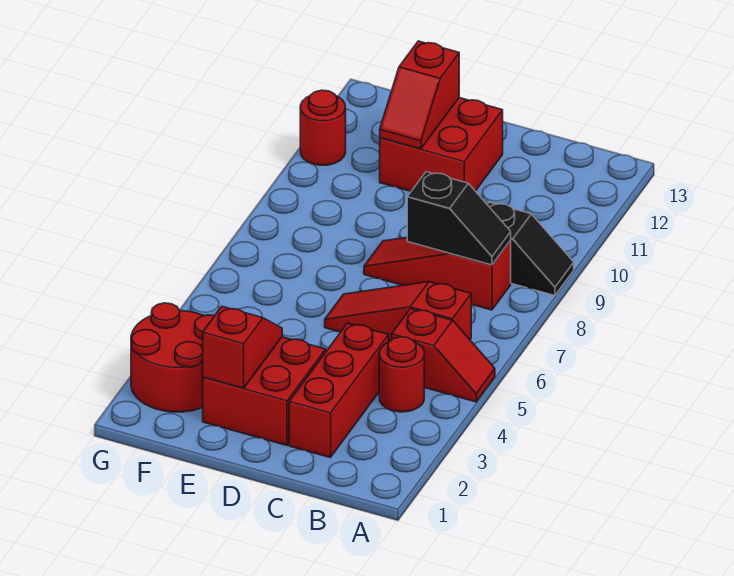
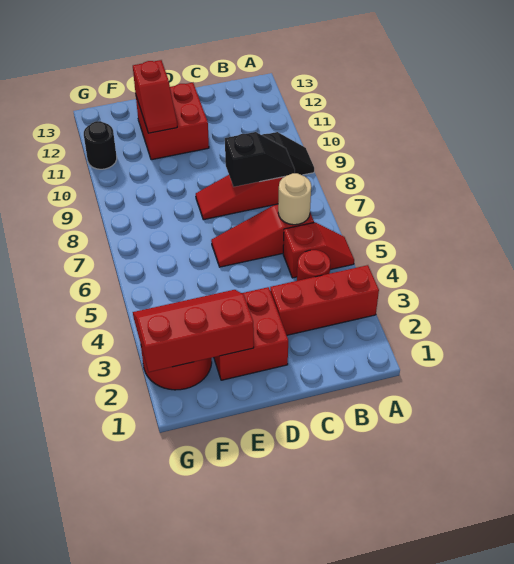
none -> tan round brick B6 level 2
red brick C2:C4 level 1 -> red brick A3:C3 level 1
red slope E2:E3 level 2 top 2 -> red slope E2:G3 level 2 top 2
red round brick G11 level 1 -> black round brick G11 level 1

